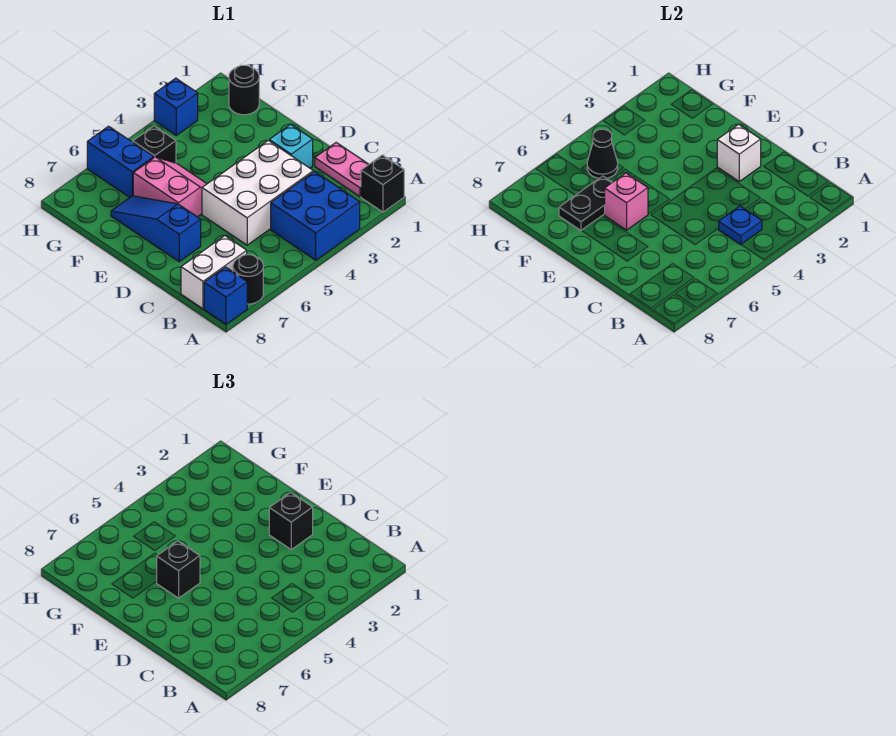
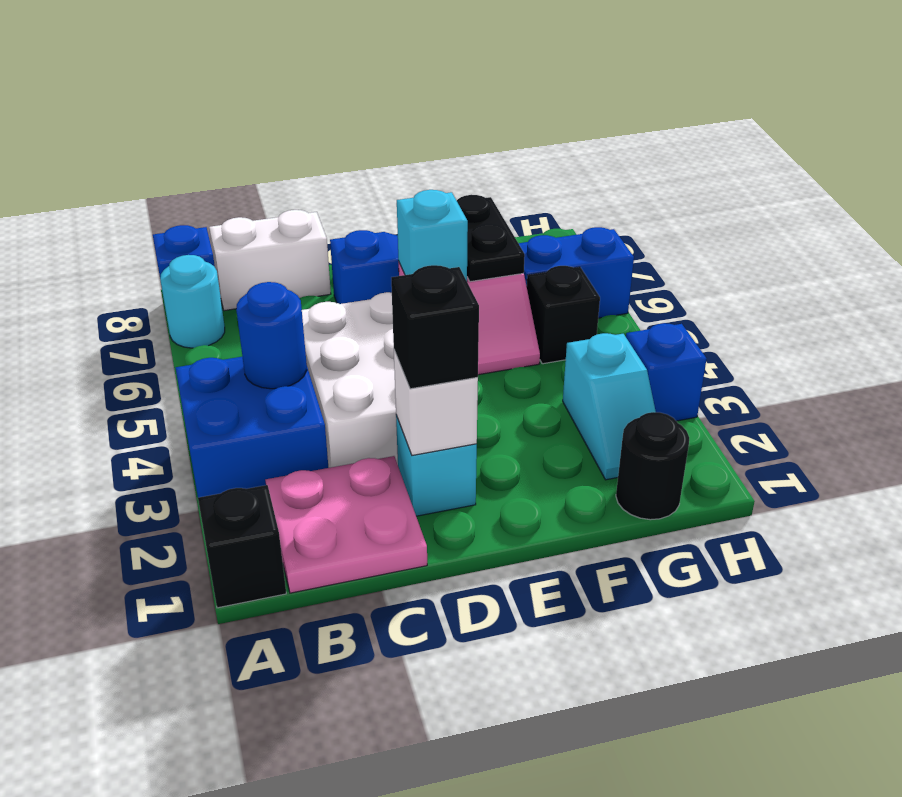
black round brick A7 level 1 -> cyan round brick A7 level 1
pink plate B1:C1 level 1 -> pink plate B1:C2 level 1
blue plate B4 level 2 -> blue round brick B4 level 2
white brick B7:B8 level 1 -> white brick B8:C8 level 1
pink brick E6 level 2 -> cyan brick E6 level 2
black brick E6 level 3 -> none
none -> cyan slope G2:G3 level 1 top 3
black cone G5 level 2 -> none

